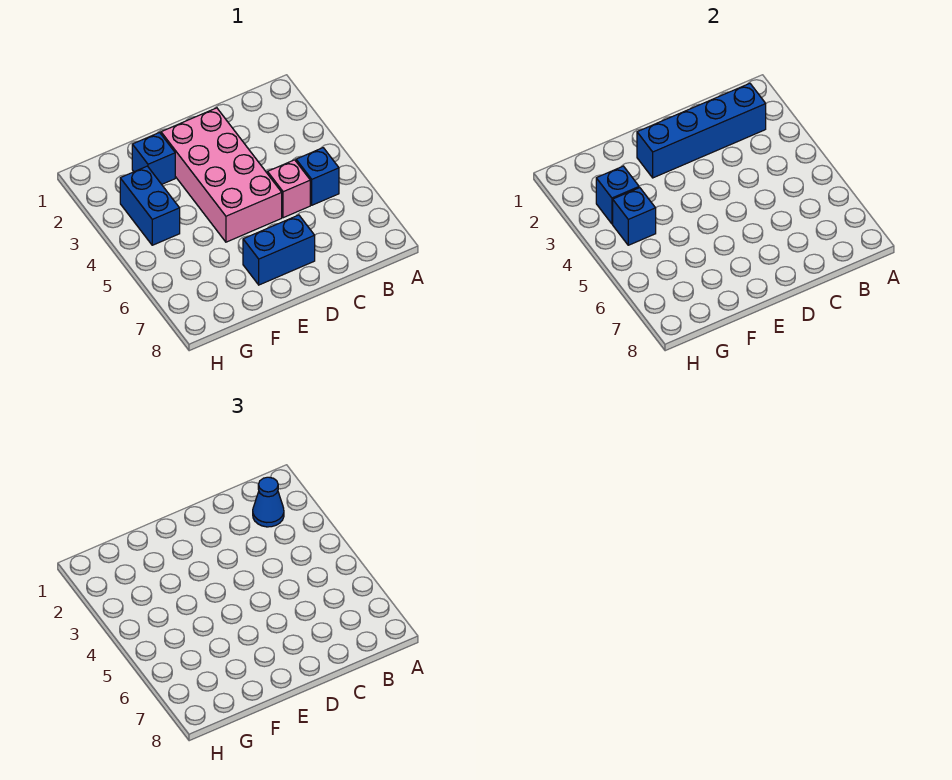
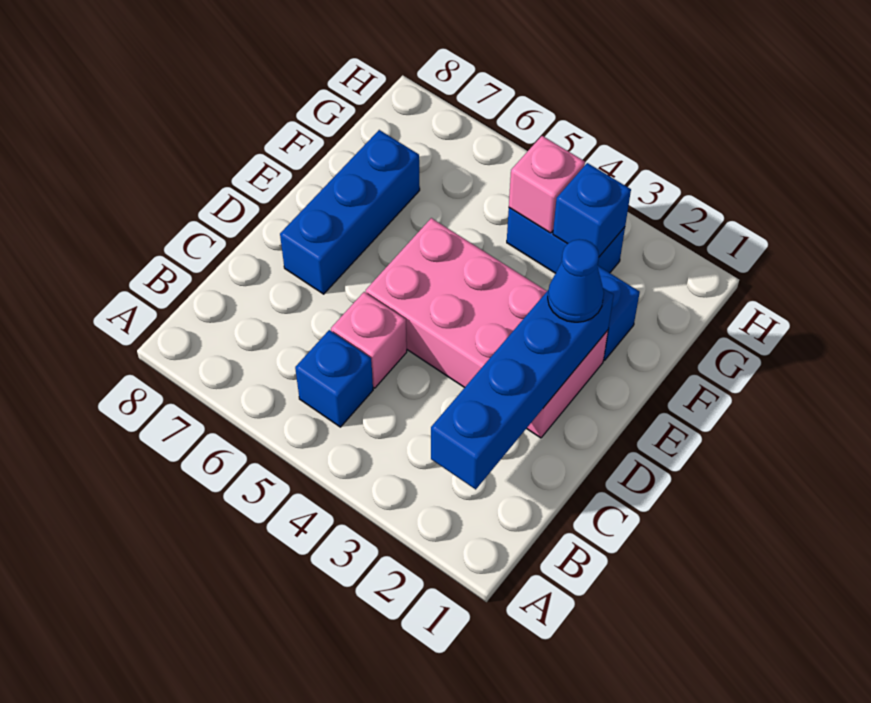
blue cone B2 level 3 -> blue cone E2 level 3
blue brick D7:E7 level 1 -> blue brick D7:F7 level 1
blue brick G4 level 2 -> pink brick G4 level 2

